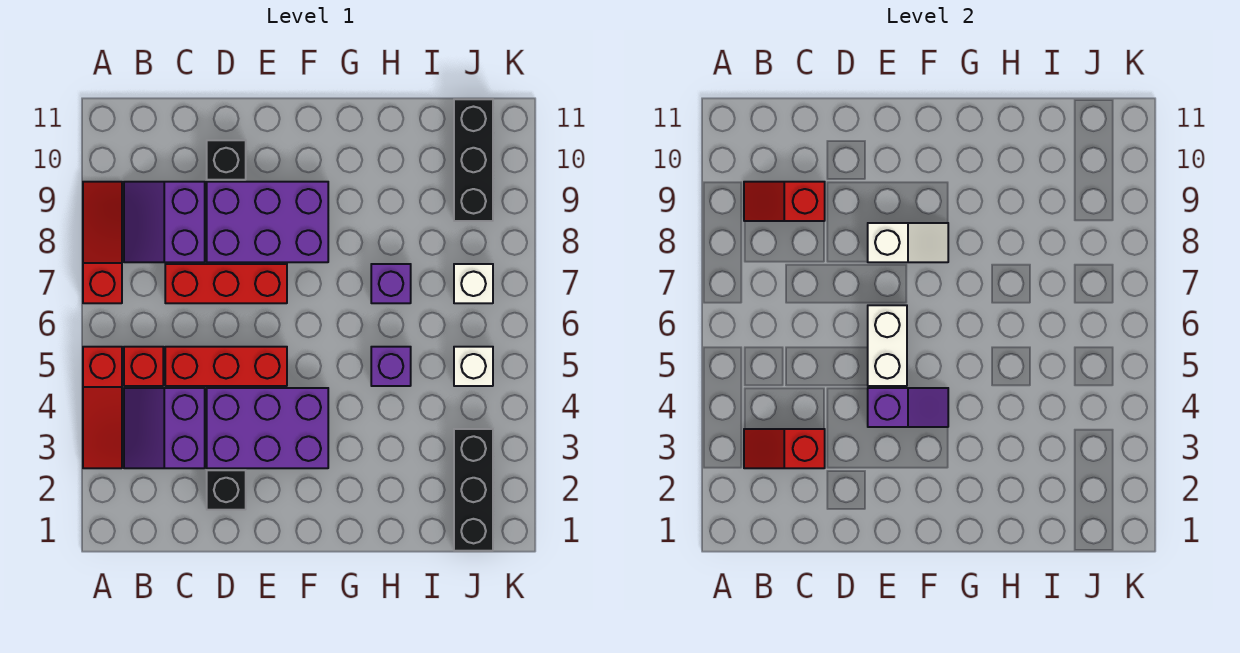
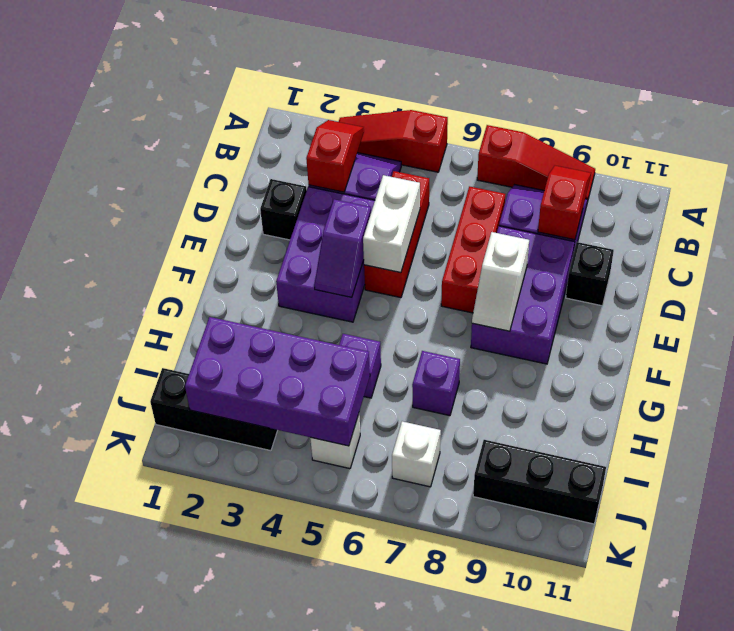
red brick B5 level 1 -> none
white brick E5:E6 level 2 -> white brick D5:E5 level 2
none -> purple brick I2:J5 level 2

